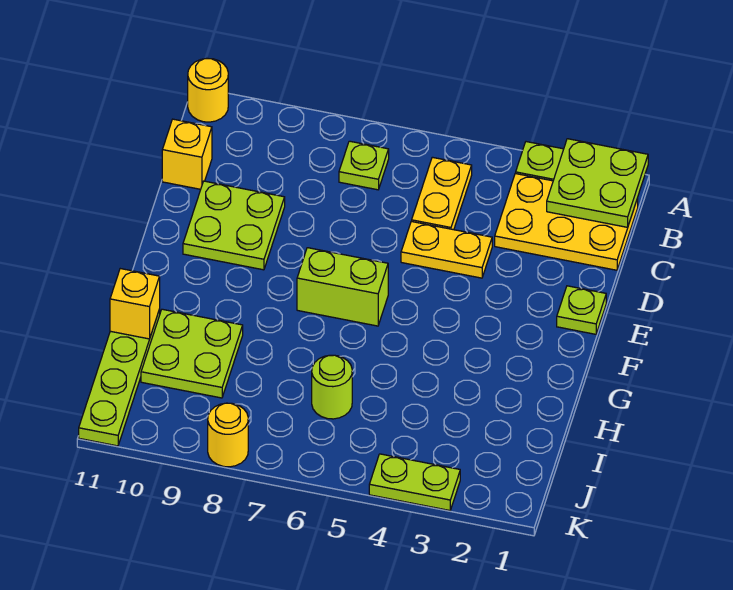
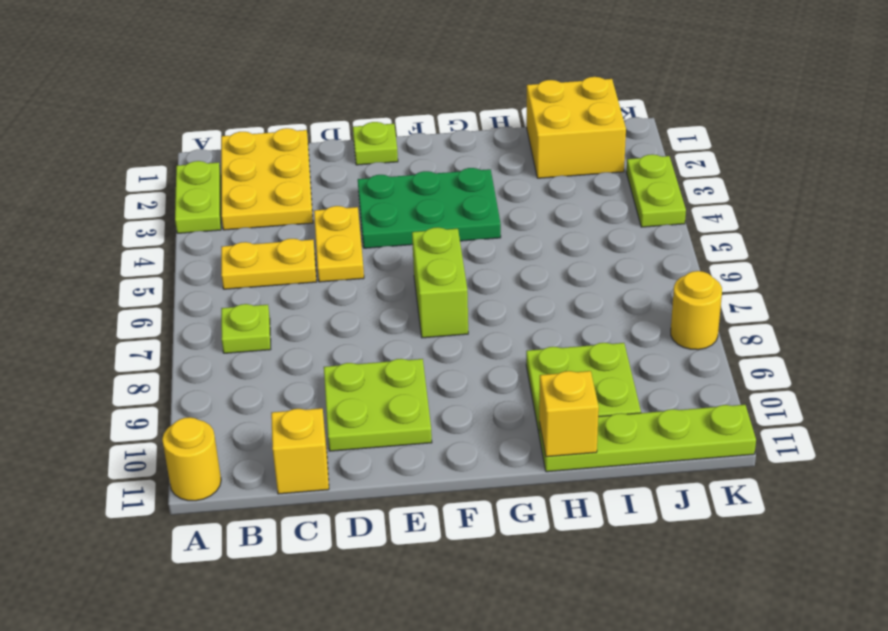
lime plate A1:B2 level 2 -> none
none -> green plate E3:G4 level 1
none -> yellow brick I1:J2 level 1
lime round brick I6 level 1 -> none

